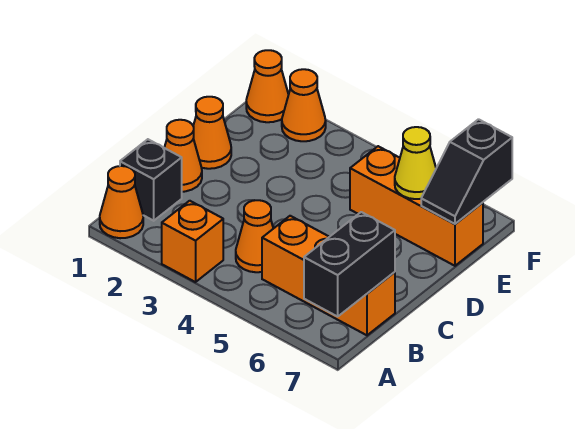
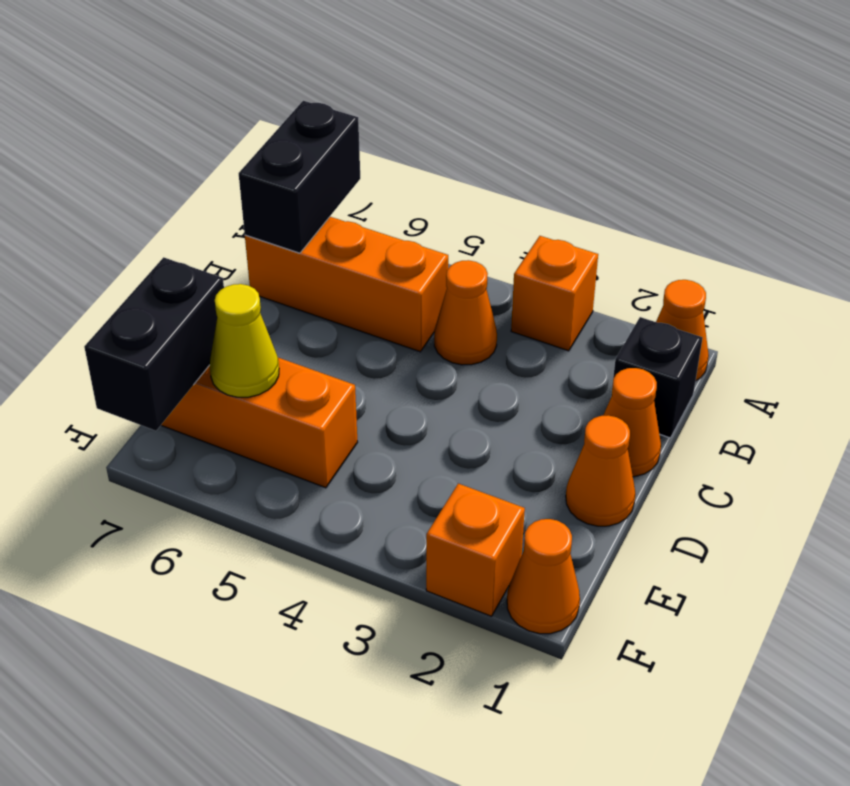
black slope E7:F7 level 2 top F -> black brick E7:F7 level 2
orange cone F2 level 1 -> orange brick F2 level 1

